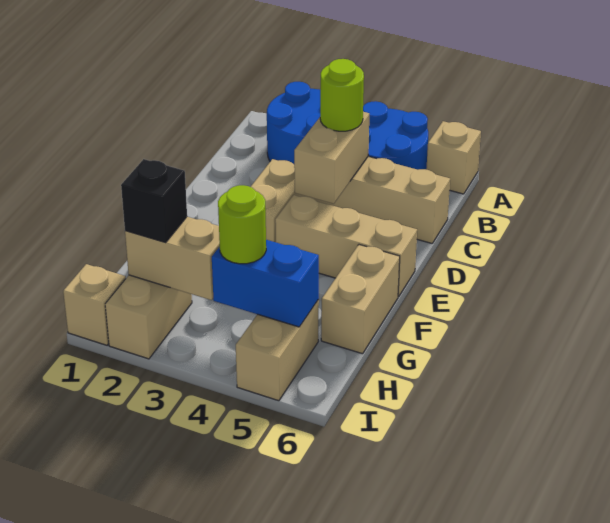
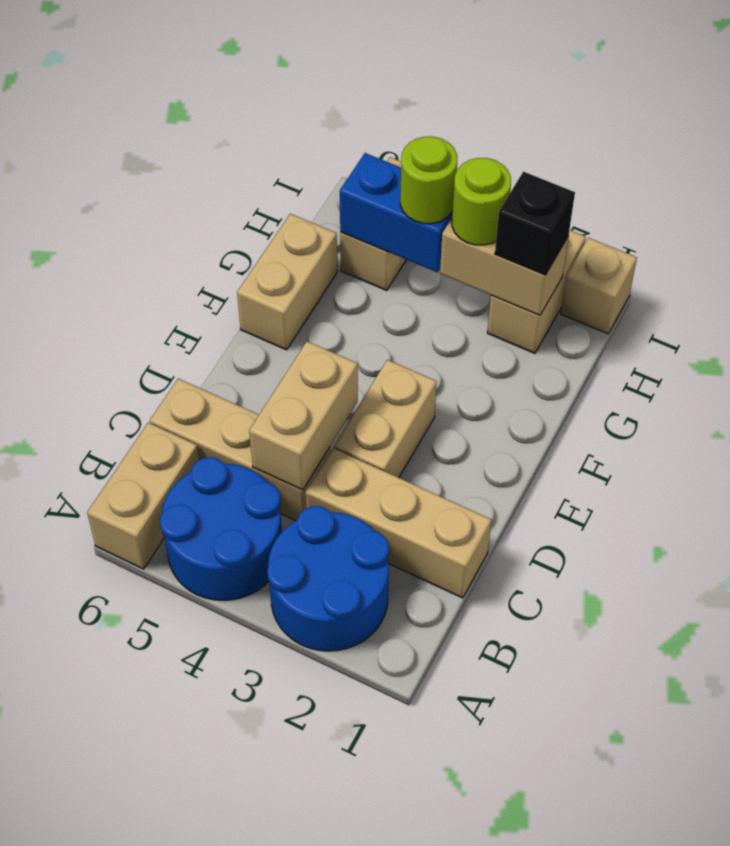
tan brick A6 level 1 -> tan brick A6:B6 level 1
lime round brick C4 level 3 -> lime round brick H3 level 3
tan brick E4:E6 level 1 -> tan brick C1:C3 level 1

